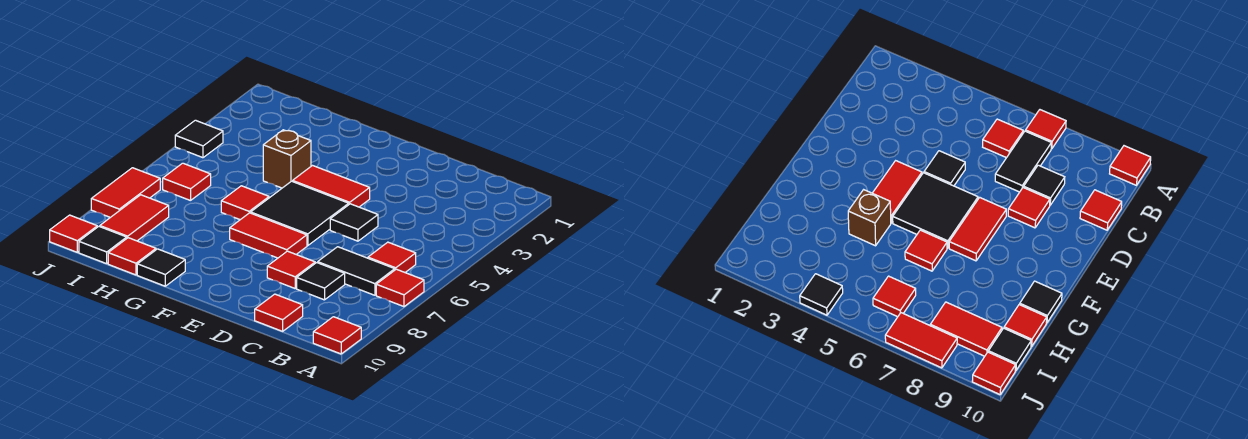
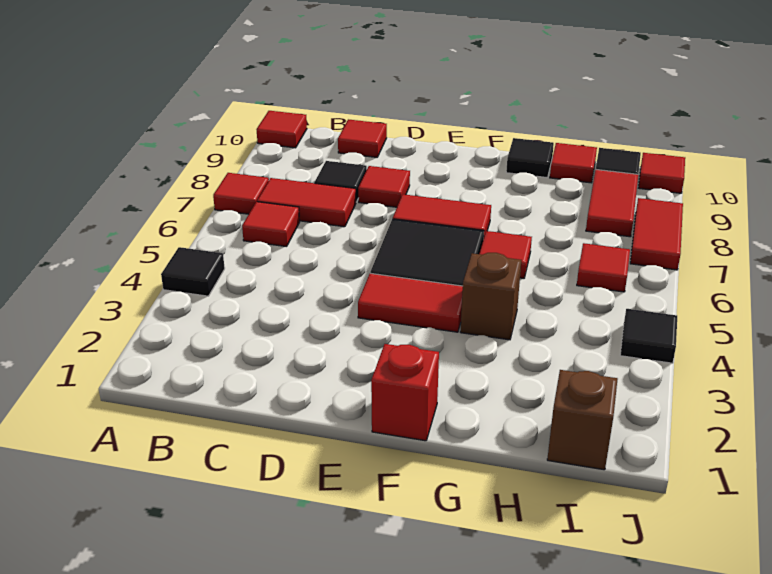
black tile B7:C7 level 1 -> red tile B7:C7 level 1
black tile D5 level 1 -> black tile A4 level 1
none -> red brick F1 level 1
none -> brown brick I1 level 1

